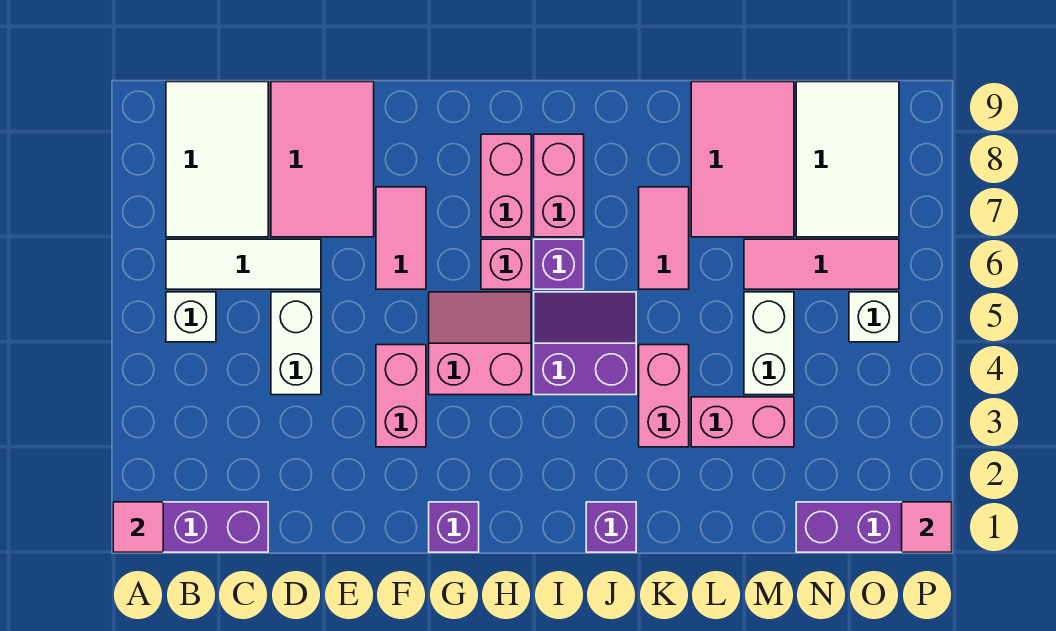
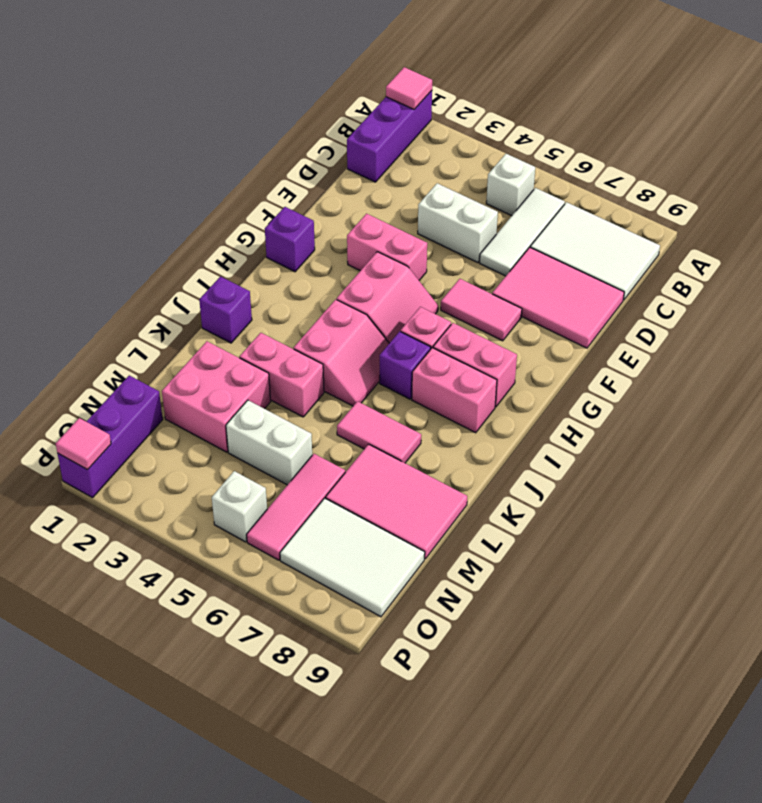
purple slope I4:J5 level 1 top 4 -> pink slope I4:J5 level 1 top 4
pink brick L3:M3 level 1 -> pink brick L2:M3 level 1

